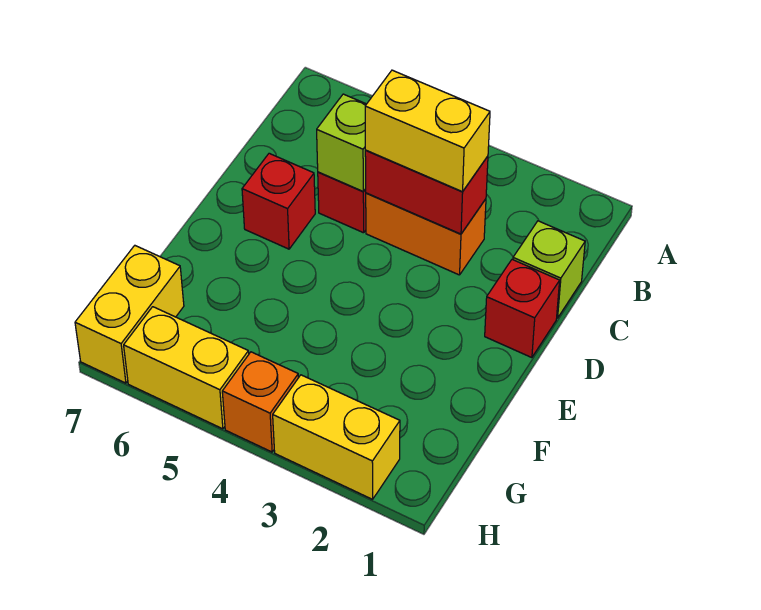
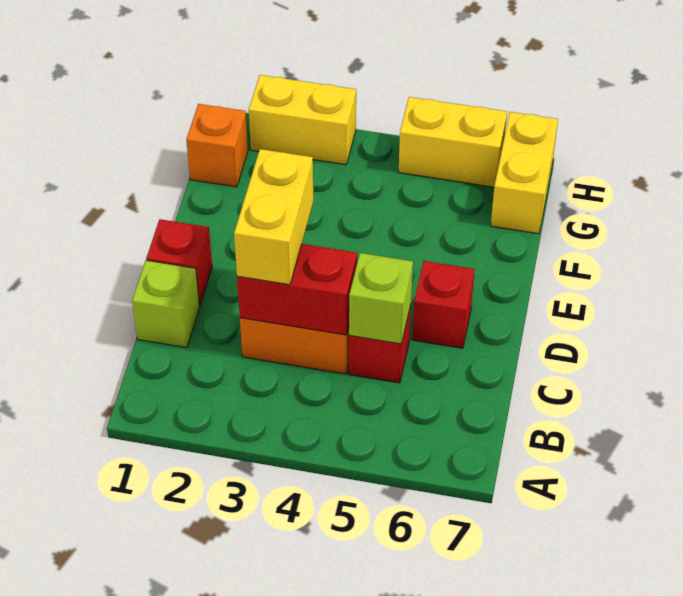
yellow brick C3:C4 level 3 -> yellow brick C3:D3 level 3
orange brick H4 level 1 -> orange brick G1 level 1

